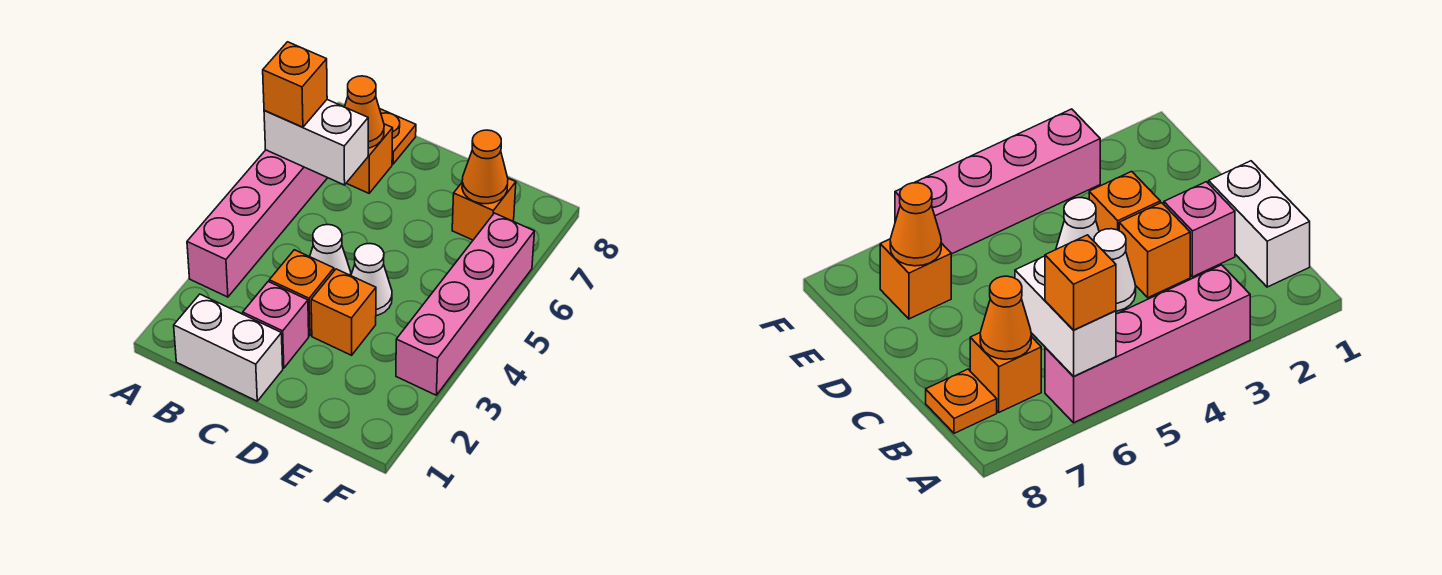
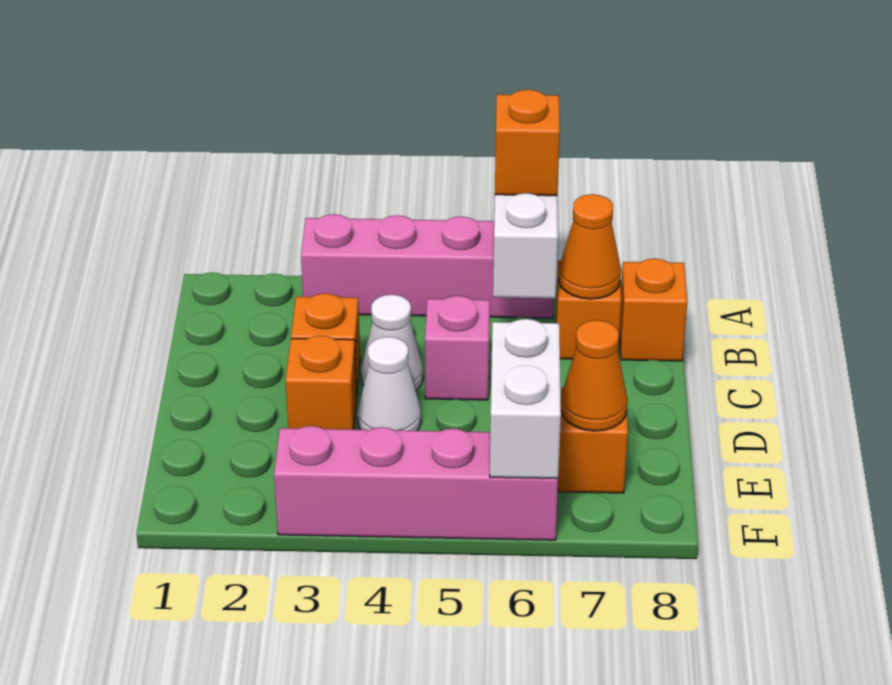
white brick B1:C1 level 1 -> white brick E6:F6 level 2
orange plate B8 level 1 -> orange brick B8 level 1
pink brick C2 level 1 -> pink brick C5 level 1

